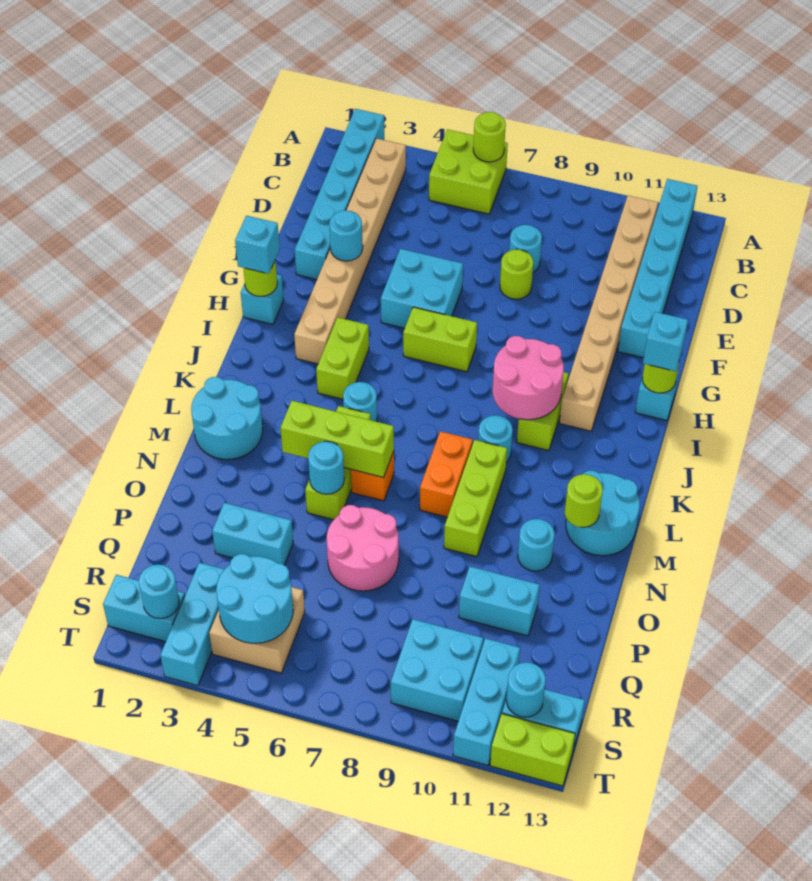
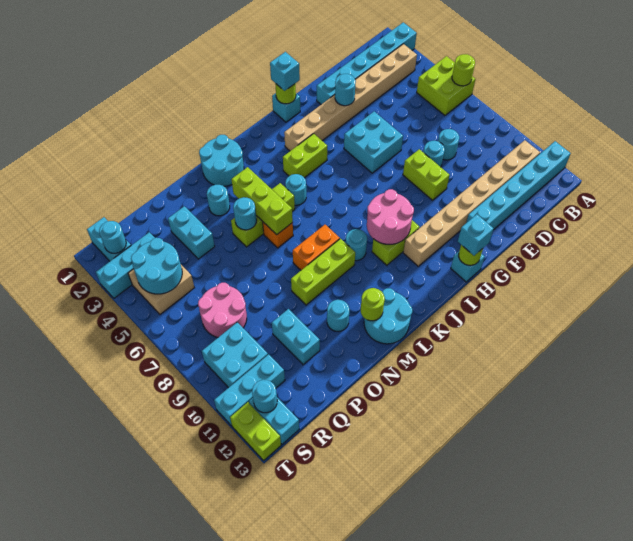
lime round brick E8 level 1 -> cyan round brick E8 level 1
lime brick H6:H7 level 1 -> lime brick F8:F9 level 1
none -> cyan round brick N3 level 1
pink round brick O6:P7 level 1 -> pink round brick Q7:R8 level 1

